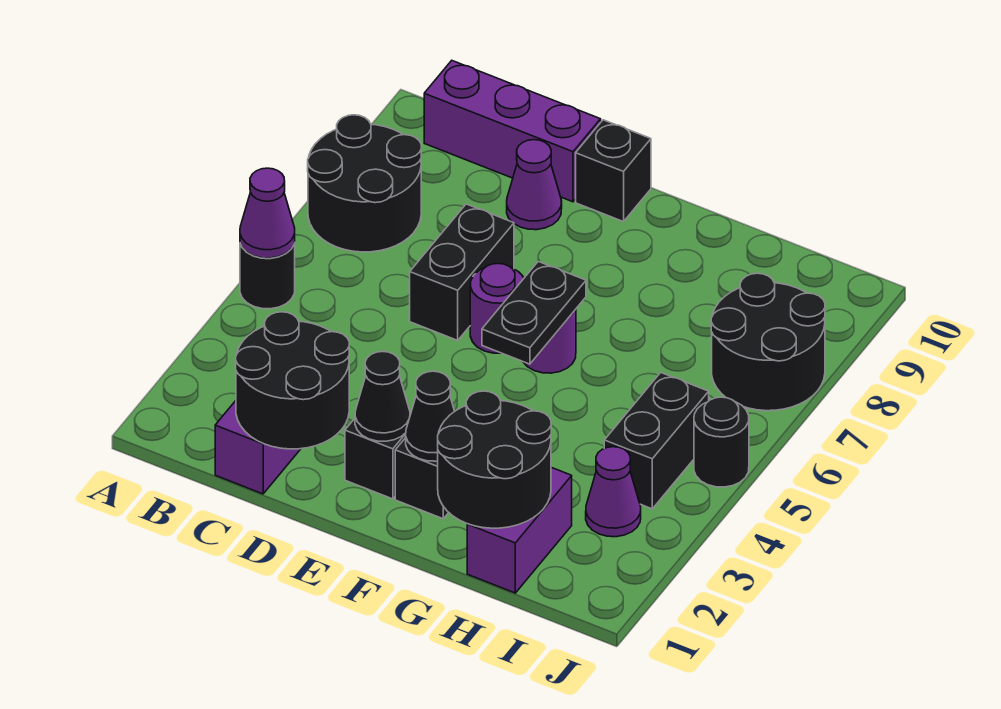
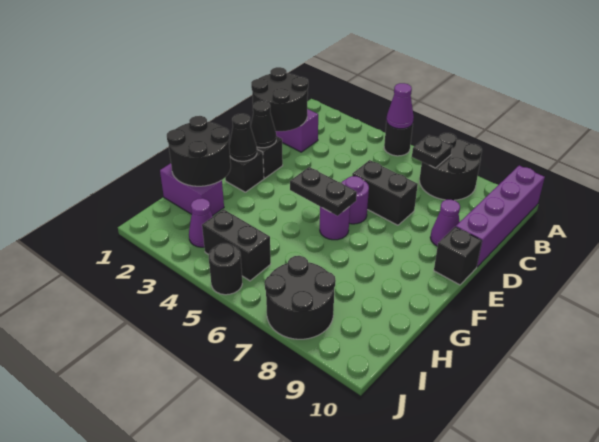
none -> black plate B7 level 2
purple brick B10:D10 level 1 -> purple brick A10:D10 level 1

